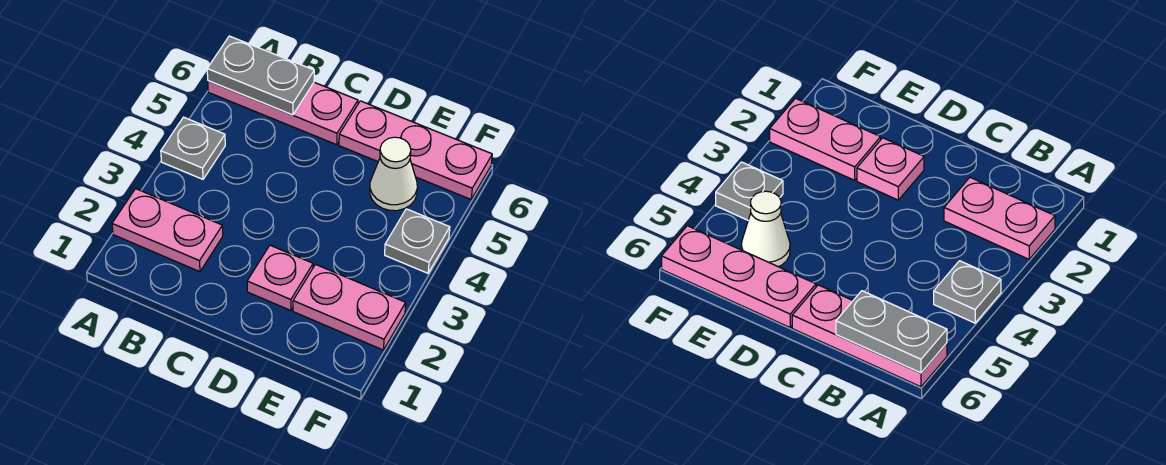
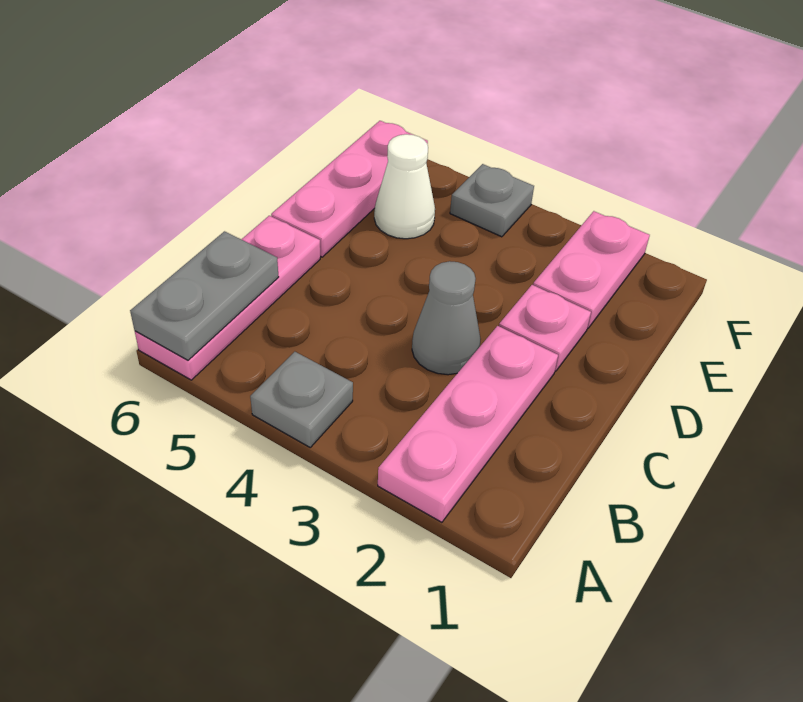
pink plate A2:B2 level 1 -> pink plate A2:C2 level 1
none -> grey cone C3 level 1

